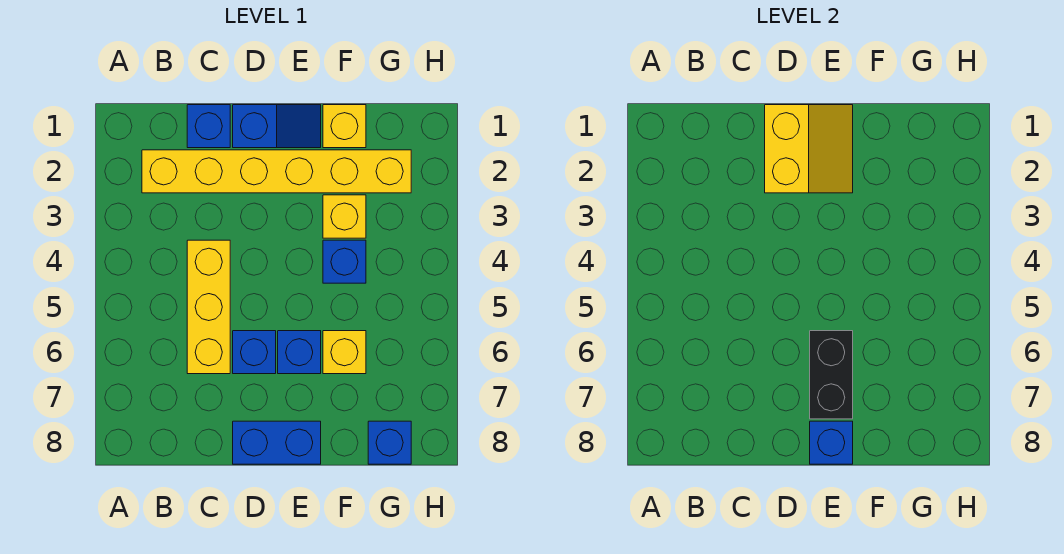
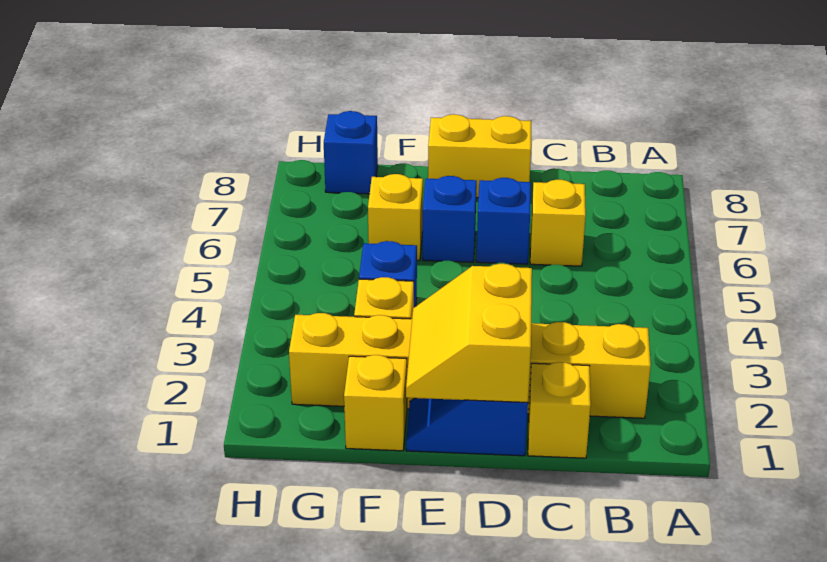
blue brick C1 level 1 -> yellow brick C1 level 1
yellow brick C4:C6 level 1 -> yellow brick C6 level 1
blue brick D8:E8 level 1 -> yellow brick D8:E8 level 1
black brick E6:E7 level 2 -> none
blue brick E8 level 2 -> none

